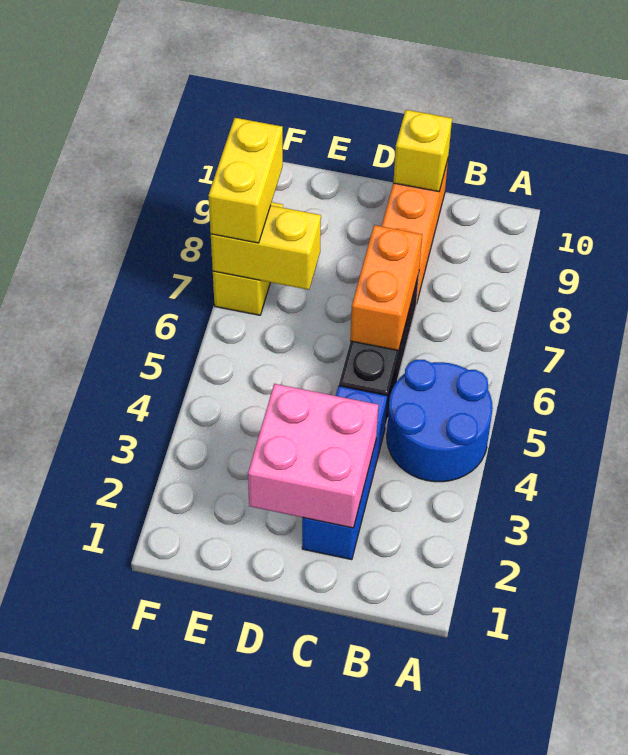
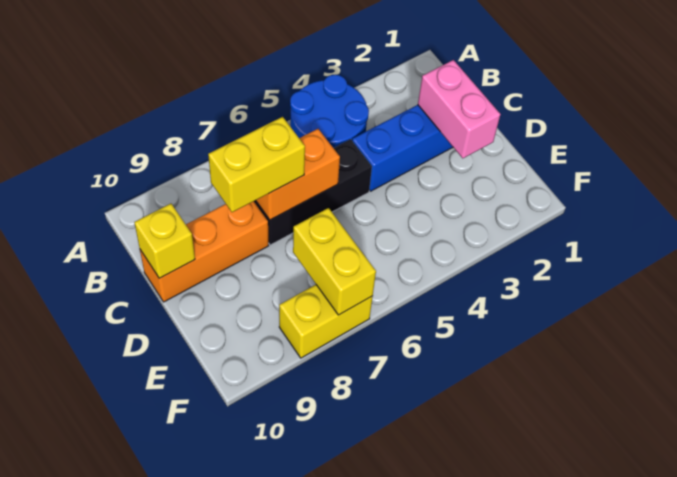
pink brick C2:D3 level 2 -> pink brick C2:D2 level 2
yellow brick F7:F8 level 3 -> yellow brick C7:C8 level 3

